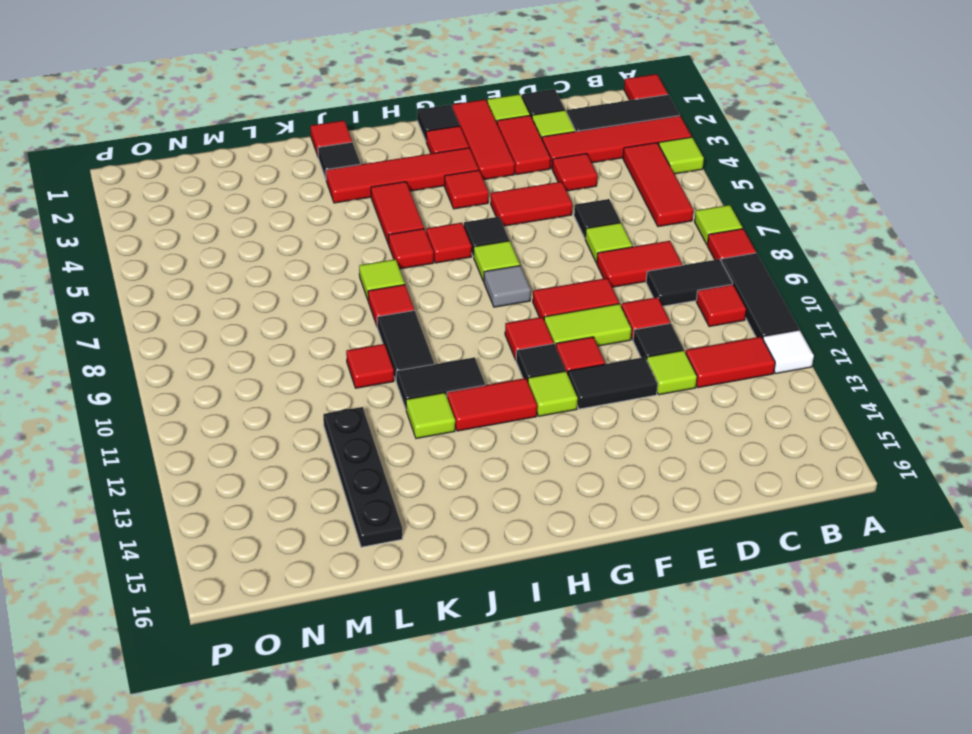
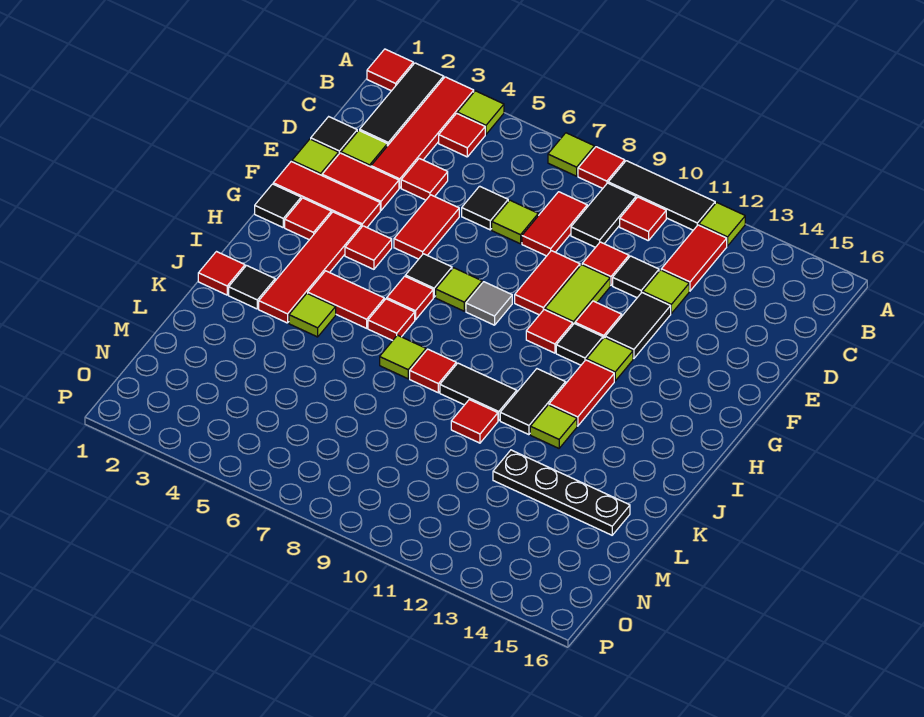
white tile A12 level 1 -> lime tile A12 level 1
red tile B4:B6 level 1 -> red tile B4 level 1
none -> lime tile J4 level 1

